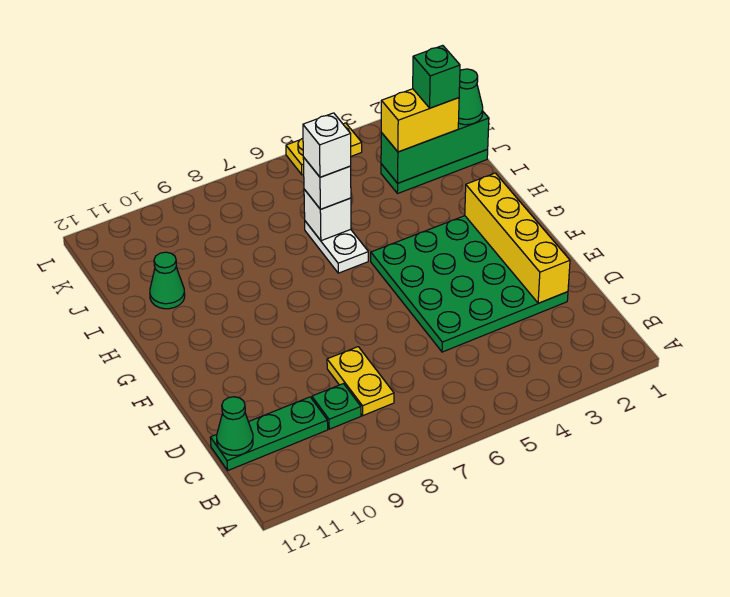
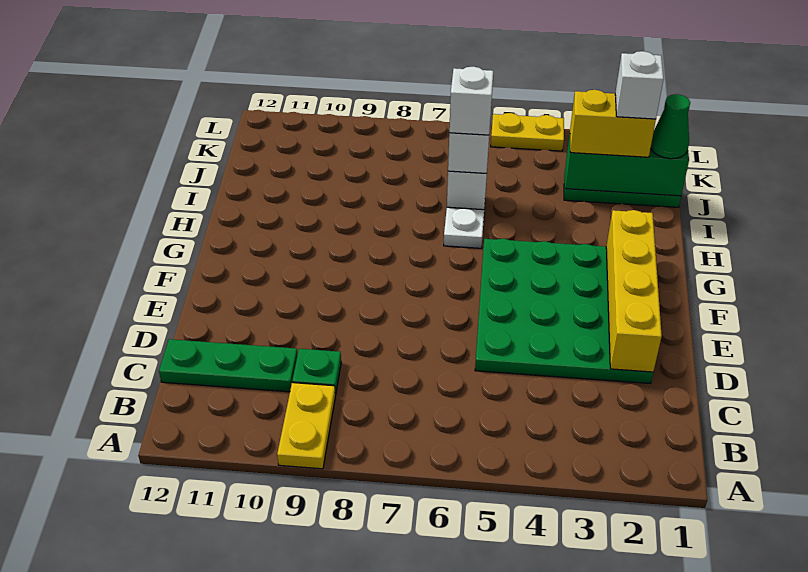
yellow plate C8:D8 level 1 -> yellow plate A9:B9 level 1
green cone C12 level 2 -> none
green cone I11 level 1 -> none
green brick J2 level 4 -> white brick J2 level 4

